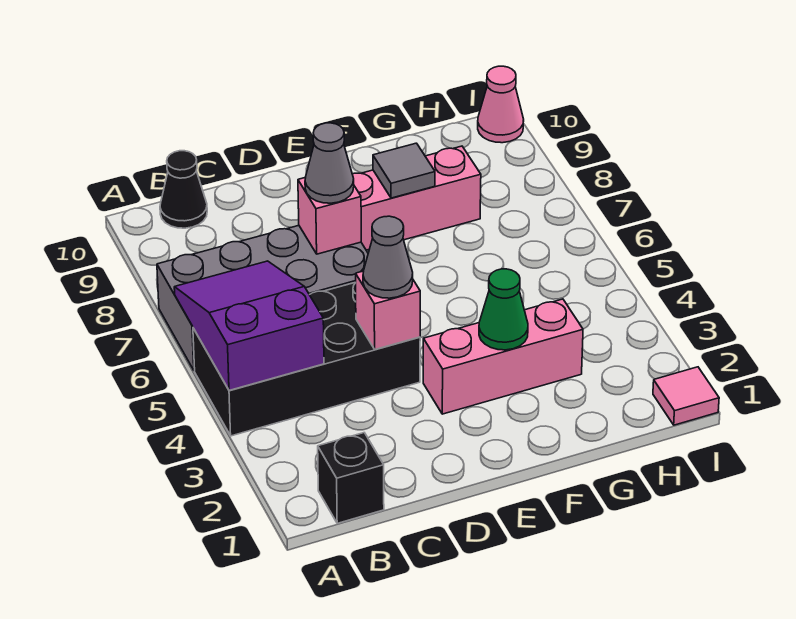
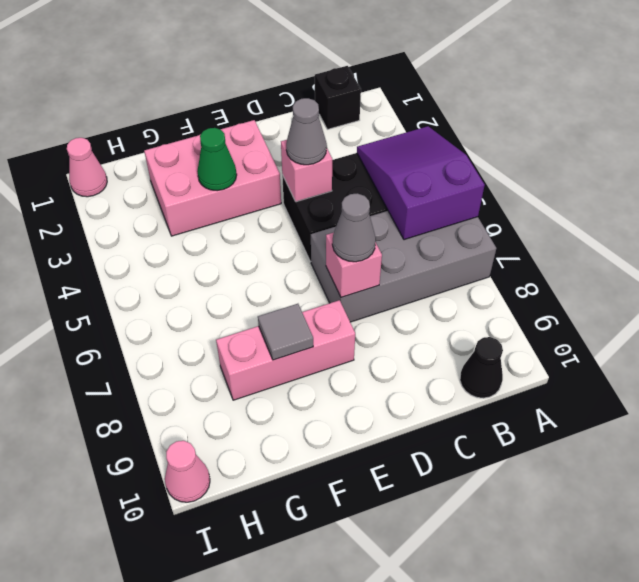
purple slope A4:B6 level 2 top 4 -> purple slope A4:B6 level 2 top 6
pink brick E3:G3 level 1 -> pink brick E2:G3 level 1
pink tile I1 level 1 -> pink cone I1 level 1

